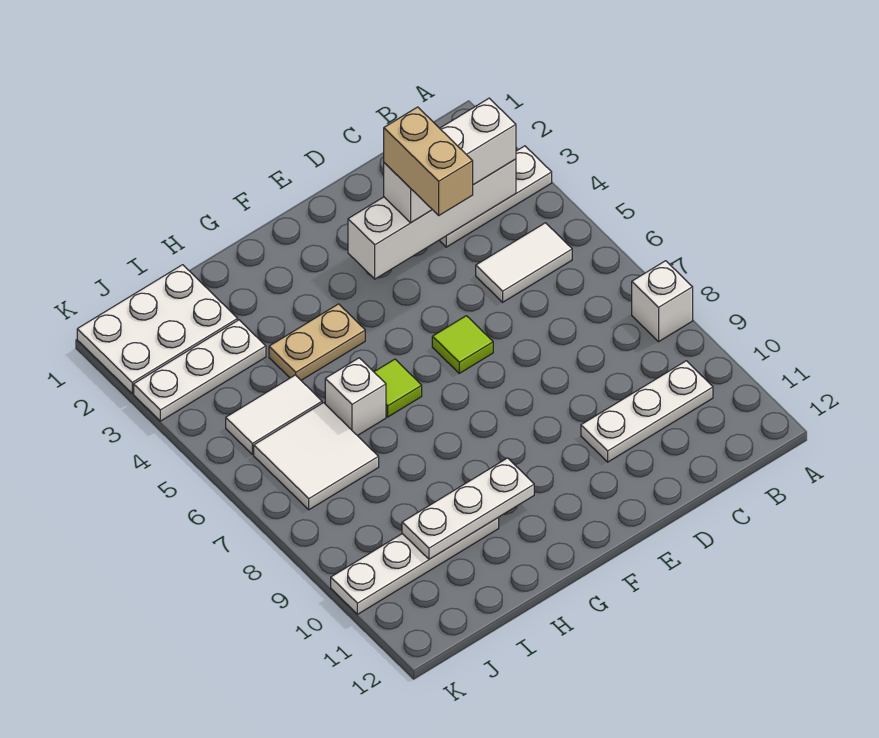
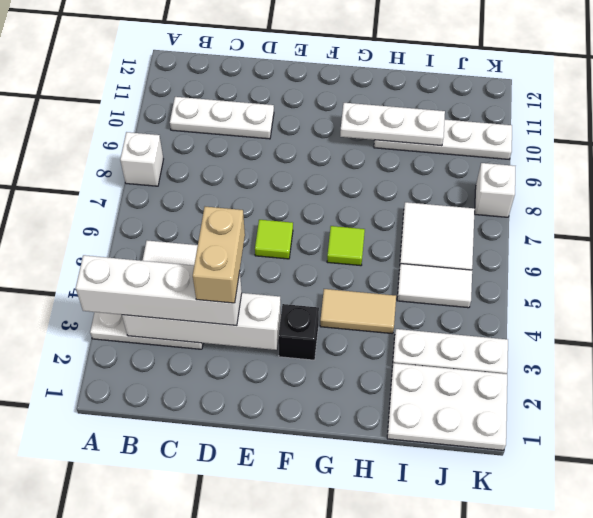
white brick B3:D3 level 3 -> white brick A3:D3 level 3
none -> black brick F3 level 1
tan plate G4:H4 level 1 -> tan tile G4:H4 level 1
white brick H6 level 1 -> white brick K8 level 1

